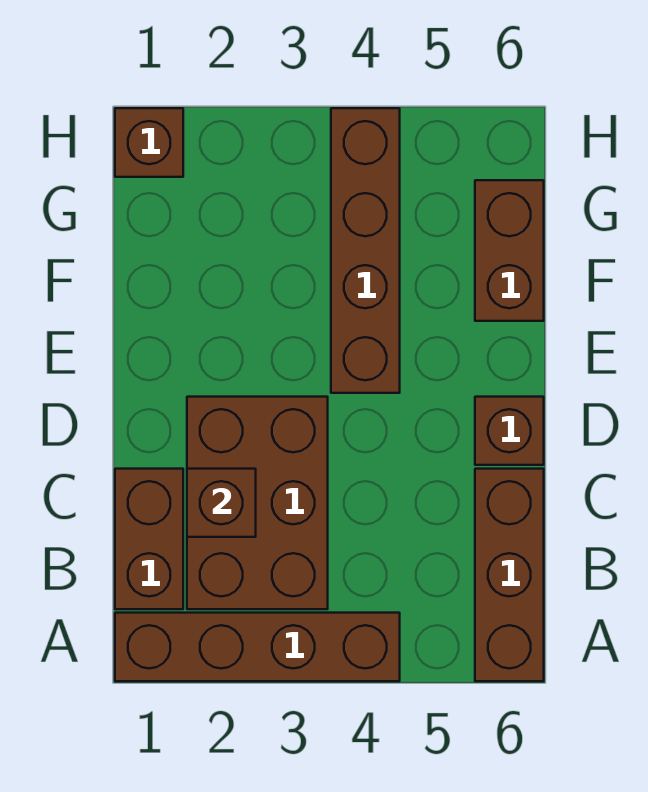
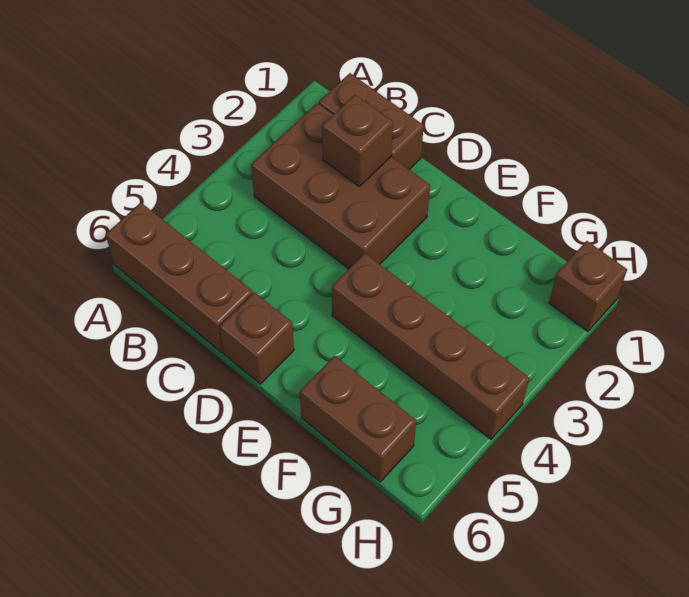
brown brick A1:A4 level 1 -> none

